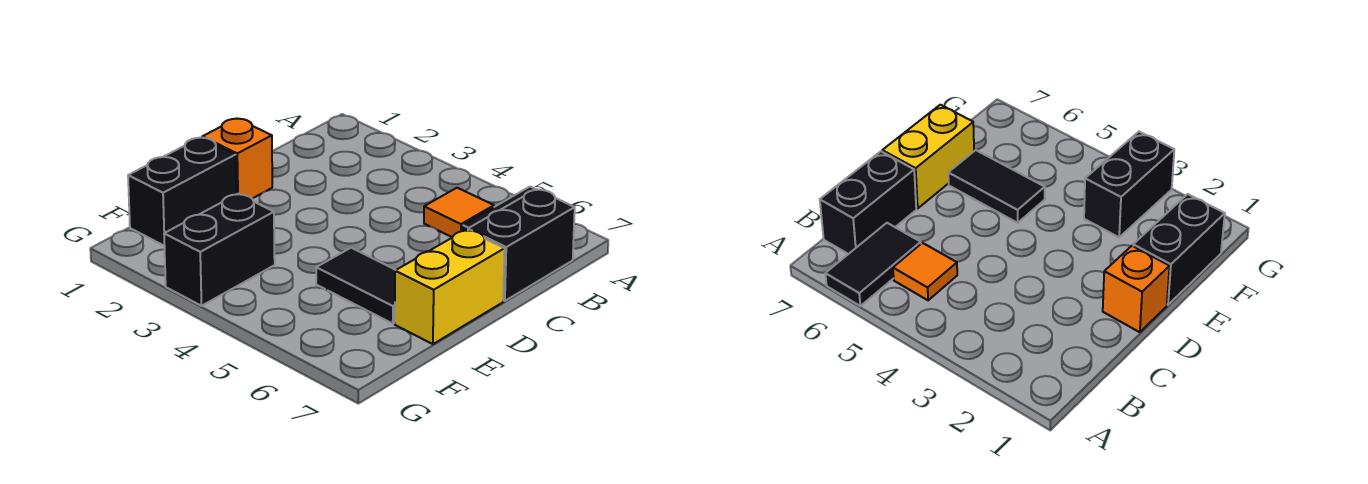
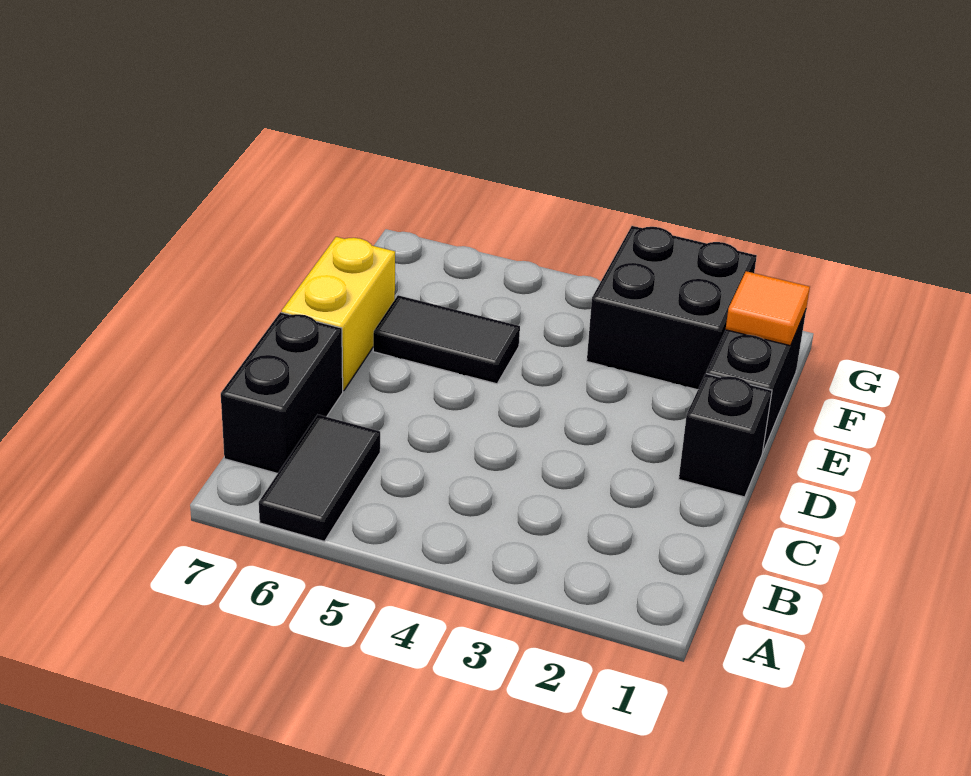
orange tile B5 level 1 -> orange tile F1 level 2
orange brick D1 level 1 -> black brick D1 level 1
black brick F3:G3 level 1 -> black brick F2:G3 level 1

